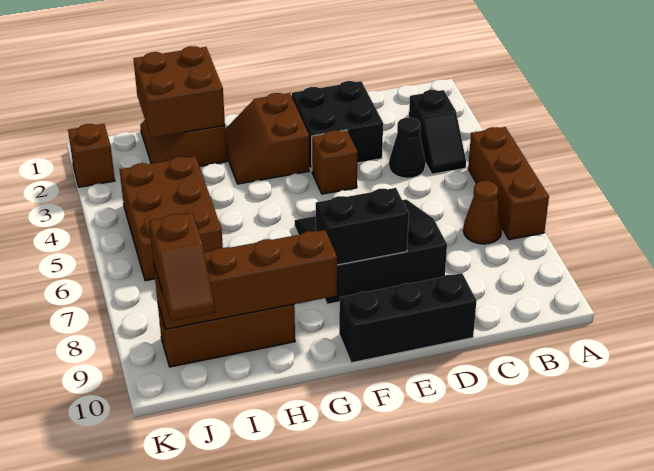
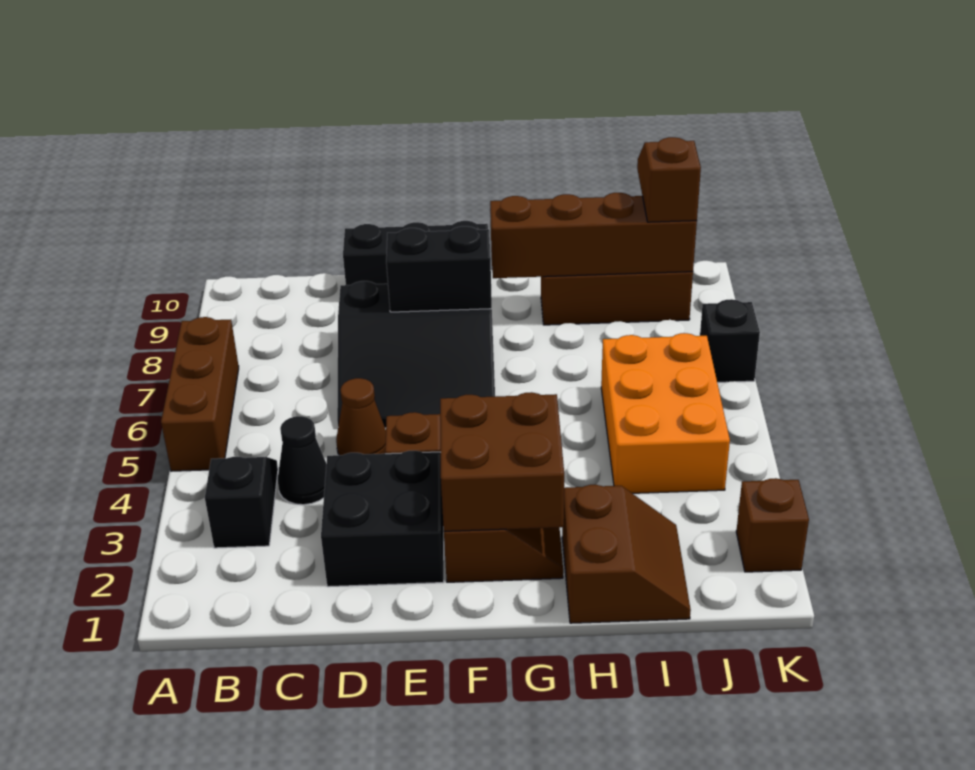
brown cone B7 level 1 -> brown cone D5 level 1
brown brick H1:I2 level 2 -> brown brick F2:G3 level 2
brown brick I4:J6 level 1 -> orange brick I4:J6 level 1
none -> black brick K7 level 1

